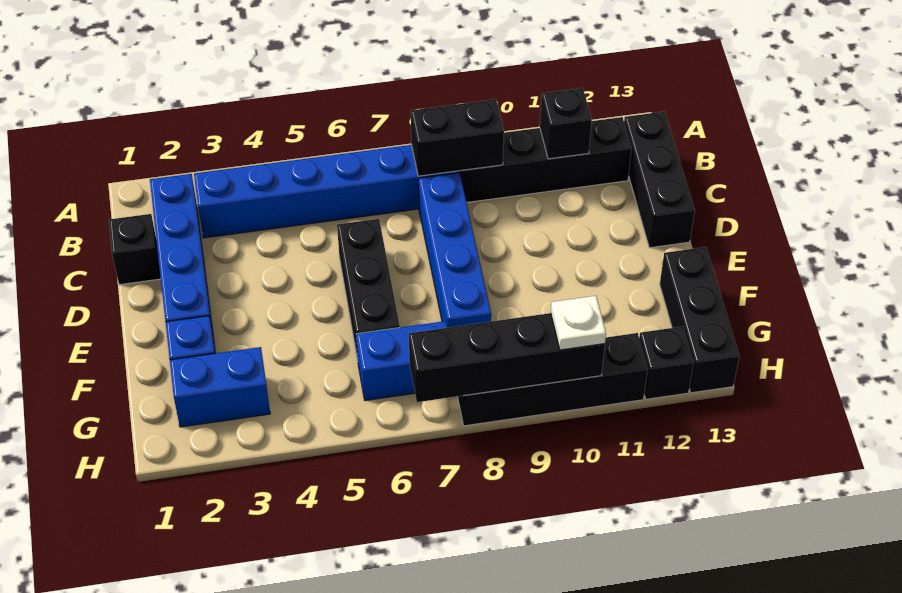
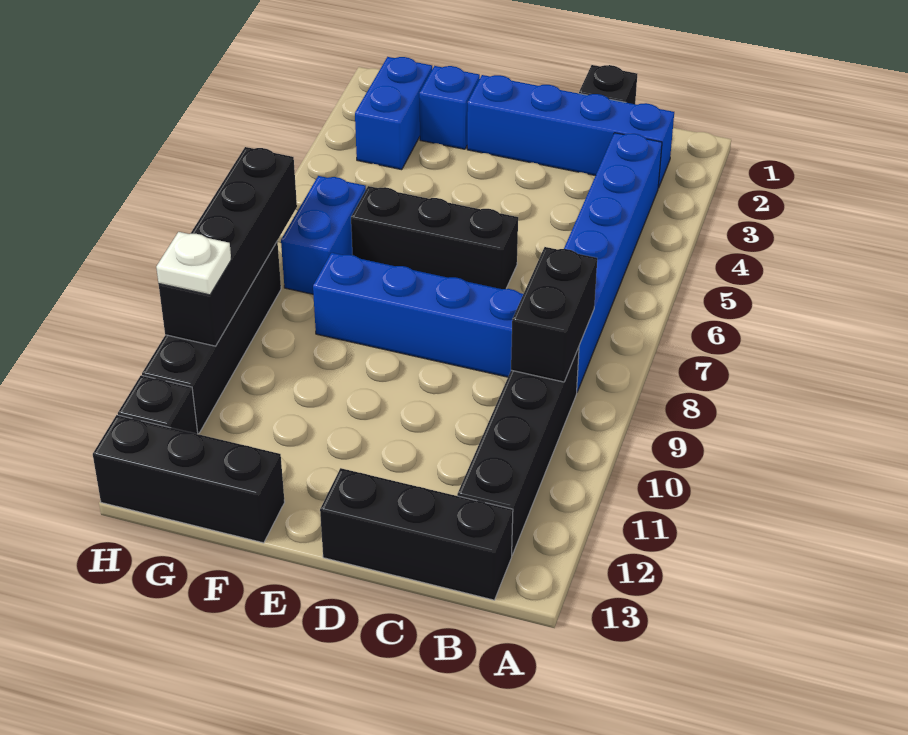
black brick B11 level 2 -> none

